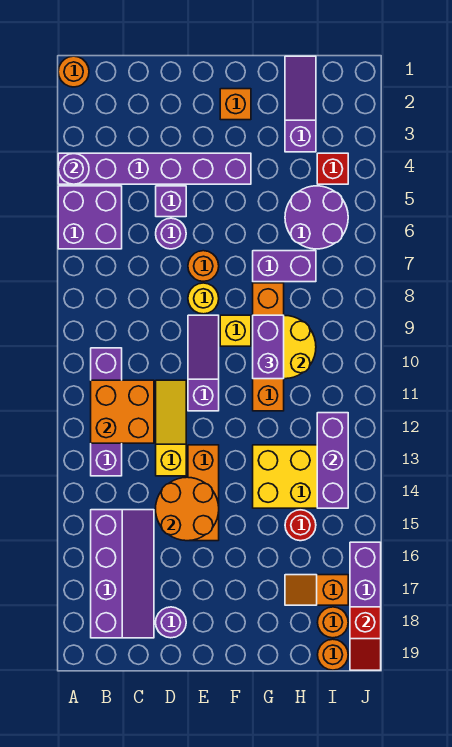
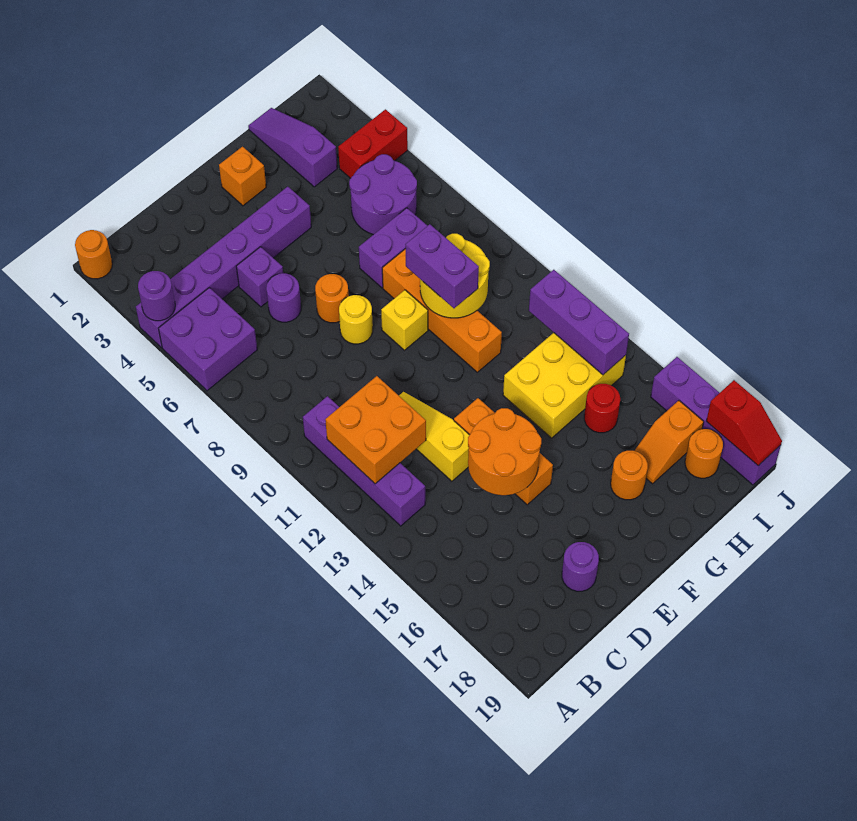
purple slope B15:C18 level 1 top B -> none
purple slope E9:E11 level 1 top 11 -> none
red brick I4 level 1 -> red brick I4:J4 level 1
orange round brick I19 level 1 -> orange round brick G17 level 1

